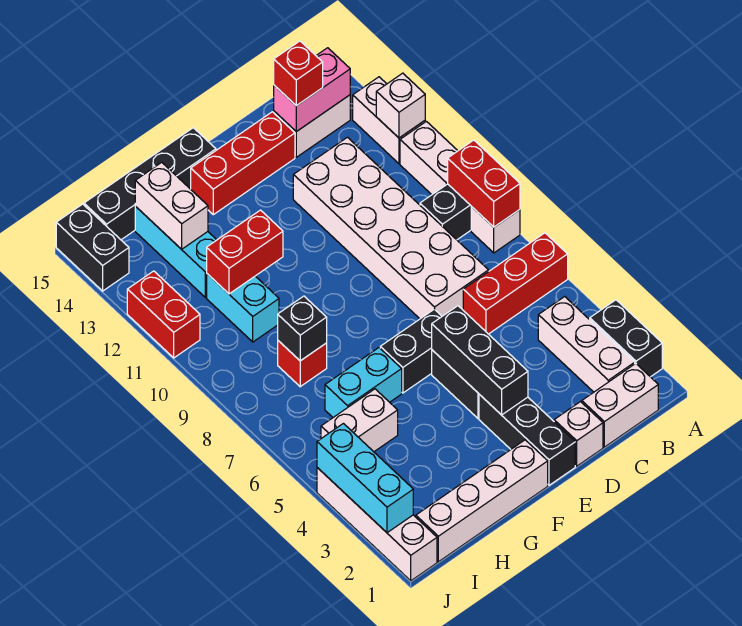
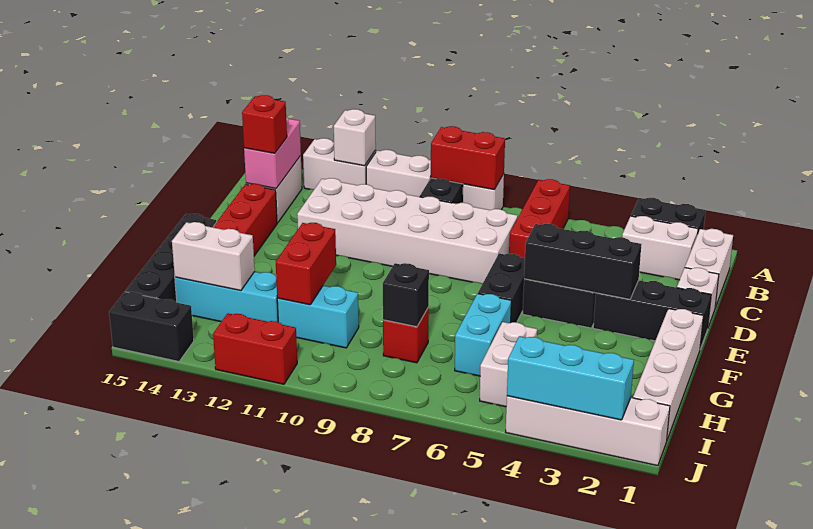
white brick B2:B4 level 1 -> white brick B2:B3 level 1

